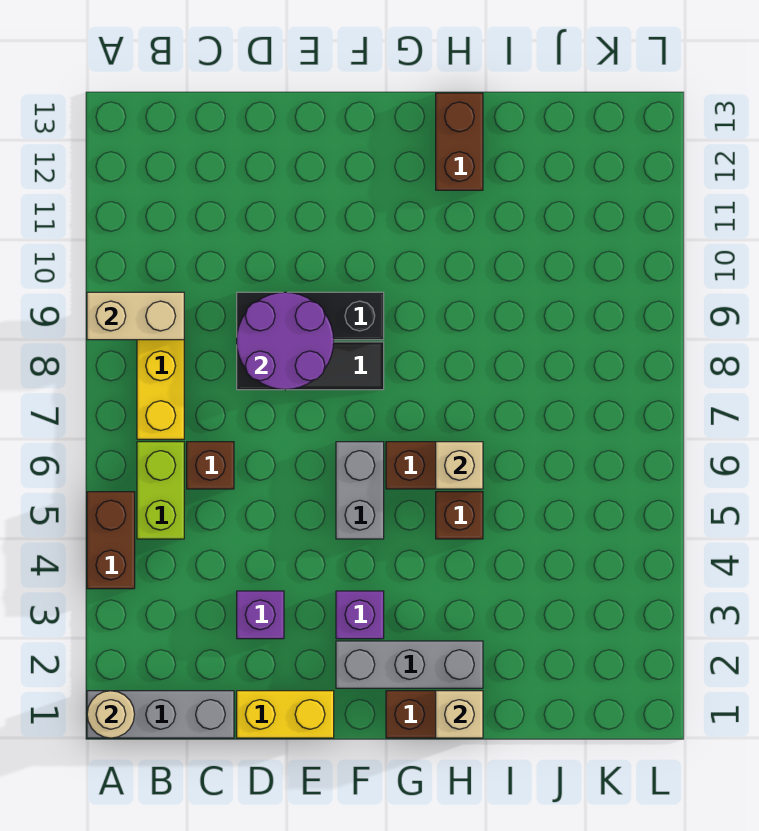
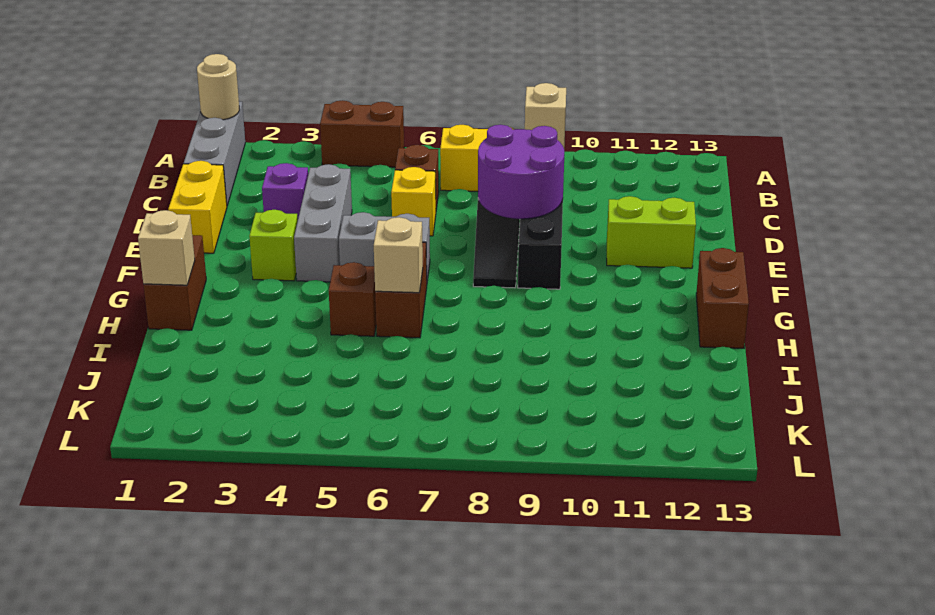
tan brick A9:B9 level 2 -> tan brick B9 level 2
lime brick B5:B6 level 1 -> lime brick E11:E12 level 1
none -> yellow brick D6 level 1
grey brick F2:H2 level 1 -> grey brick D4:F4 level 1
purple brick F3 level 1 -> lime brick F3 level 1
brown brick H12:H13 level 1 -> brown brick G13:H13 level 1

